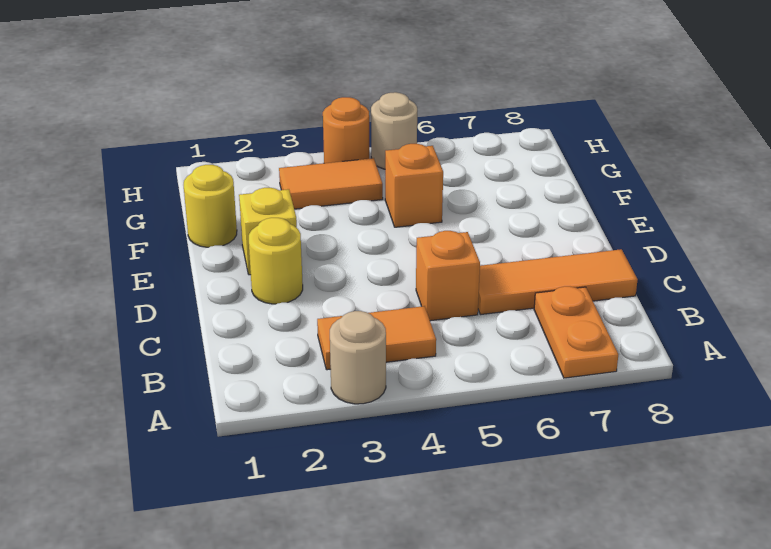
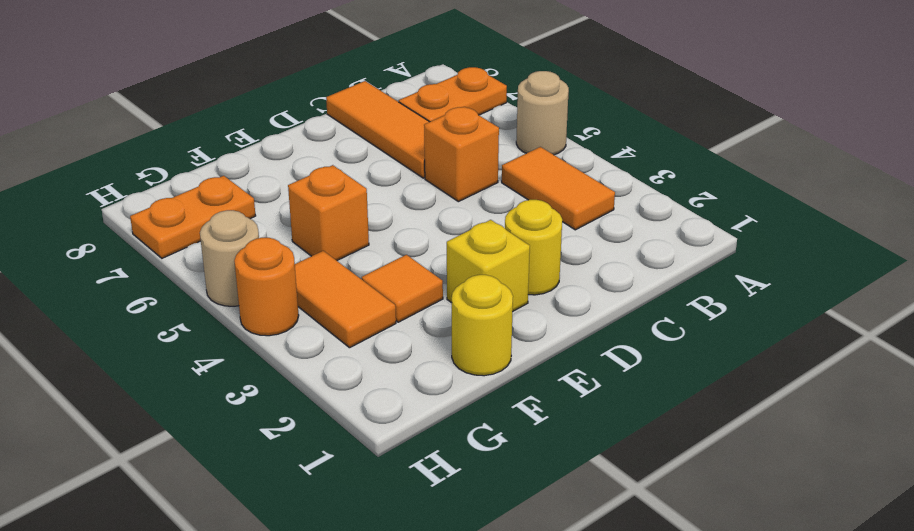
tan round brick A3 level 1 -> tan round brick A5 level 1
none -> orange tile F3 level 1
none -> orange plate G7:H7 level 1

